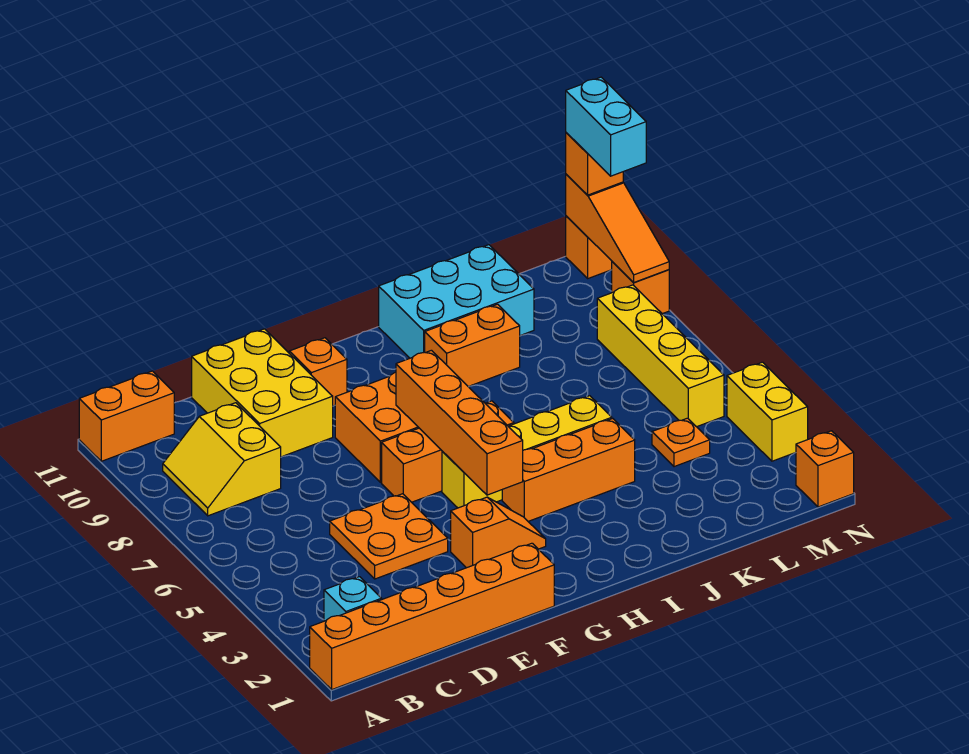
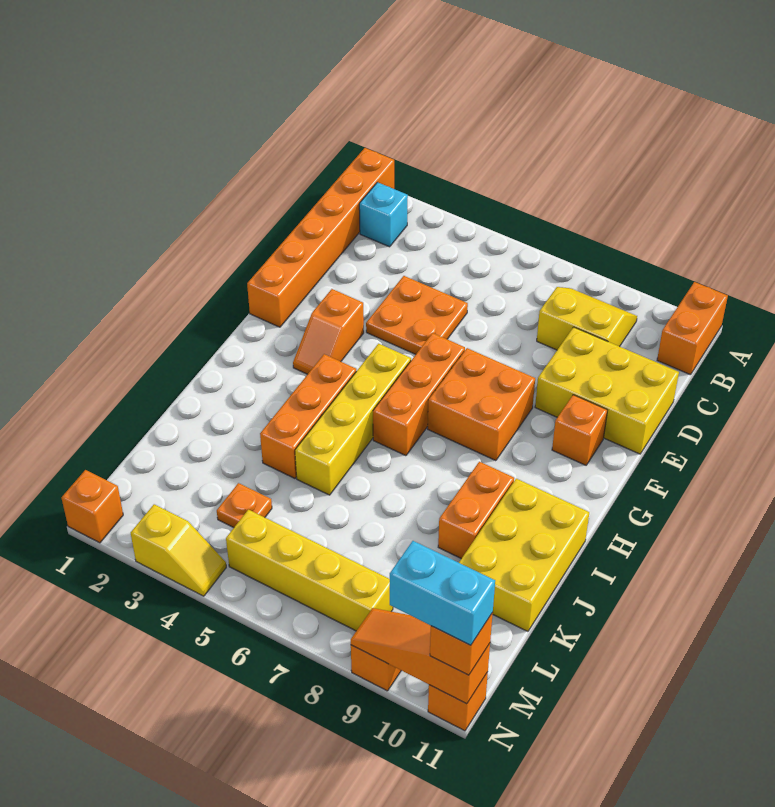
orange brick G4:G7 level 2 -> none
cyan brick I10:K11 level 1 -> yellow brick I10:K11 level 1
yellow brick N3:N4 level 1 -> yellow slope N3:N4 level 1 top 3

